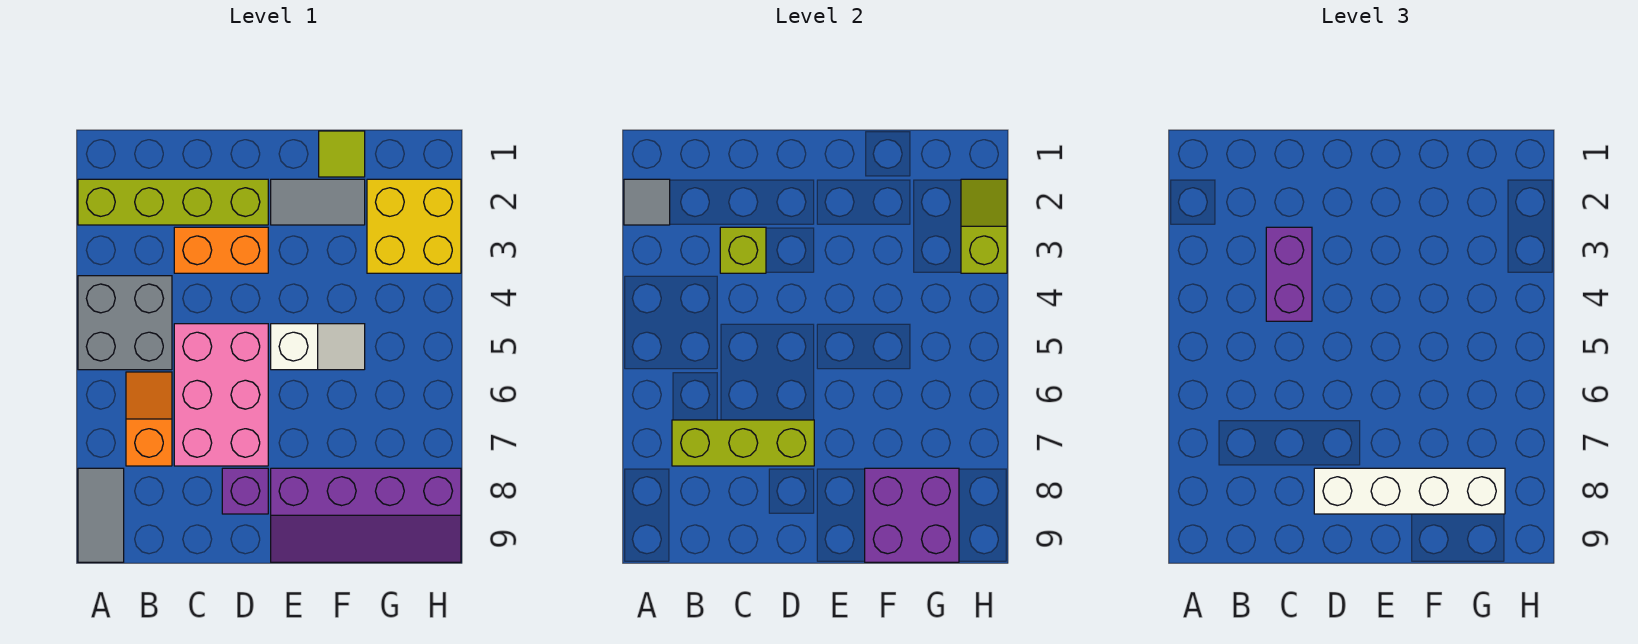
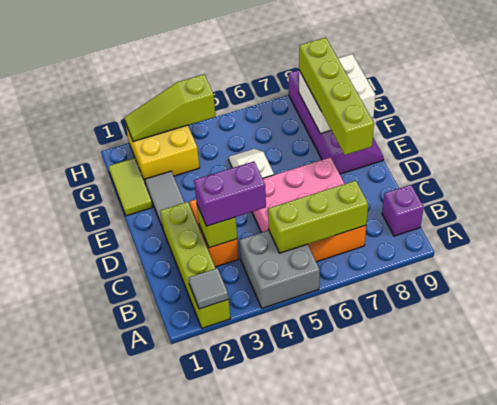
grey tile A8:A9 level 1 -> none
lime brick B7:D7 level 2 -> lime brick B5:B7 level 2
purple brick D8 level 1 -> purple brick B9 level 1
white brick D8:G8 level 3 -> lime brick D8:G8 level 3
lime tile F1 level 1 -> lime tile F1:G1 level 1
purple brick F8:G9 level 2 -> white brick F8:G9 level 2
lime slope H2:H3 level 2 top 3 -> lime slope H2:H4 level 2 top 4

